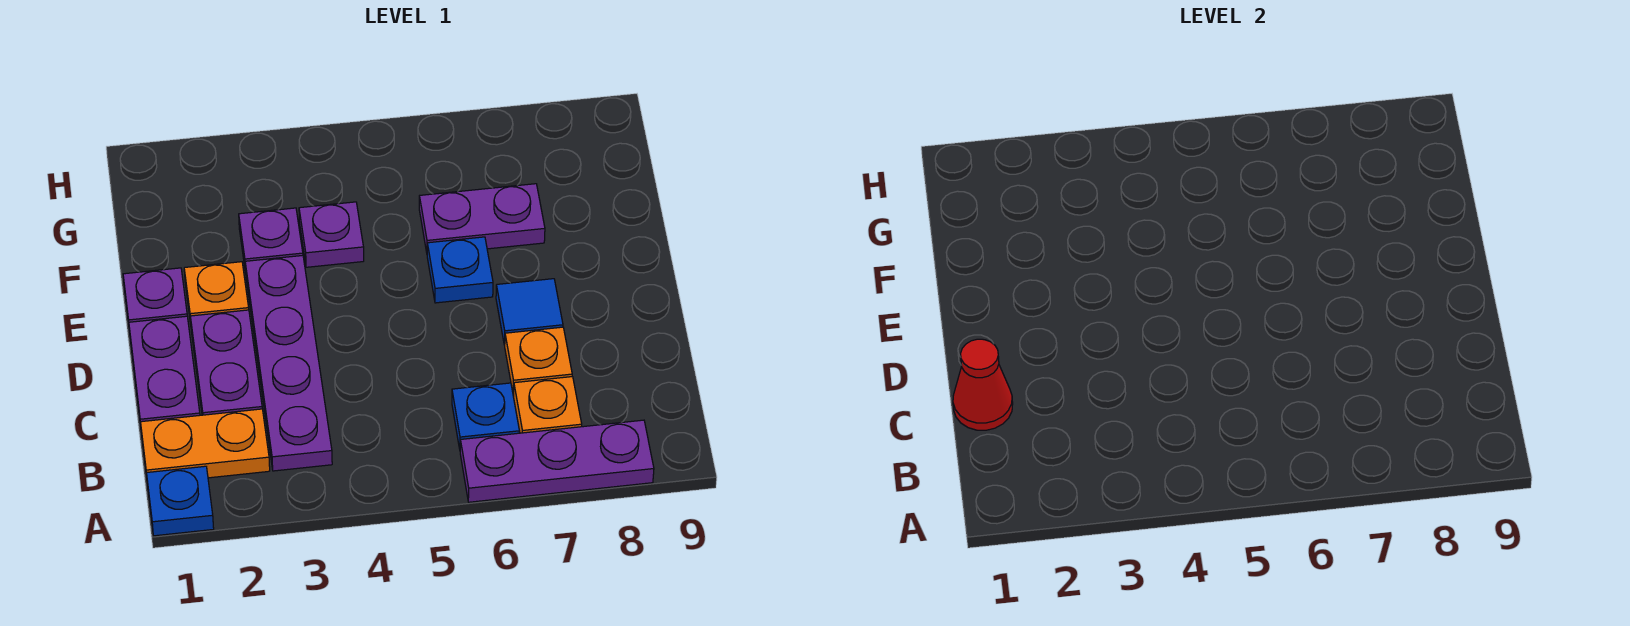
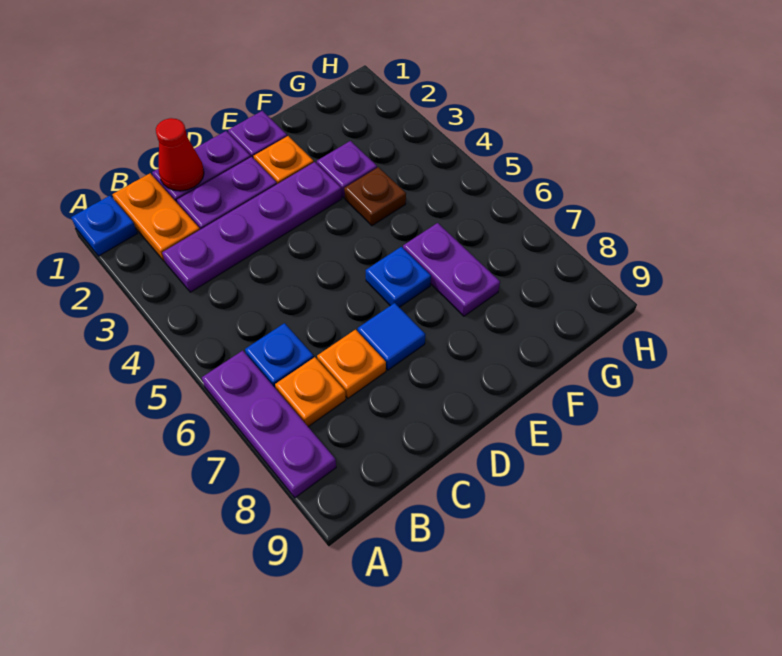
purple plate F4 level 1 -> brown plate F4 level 1

